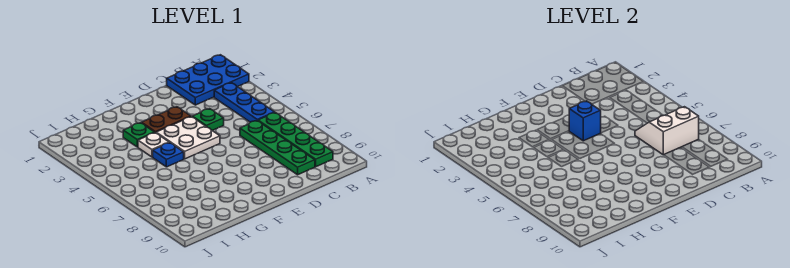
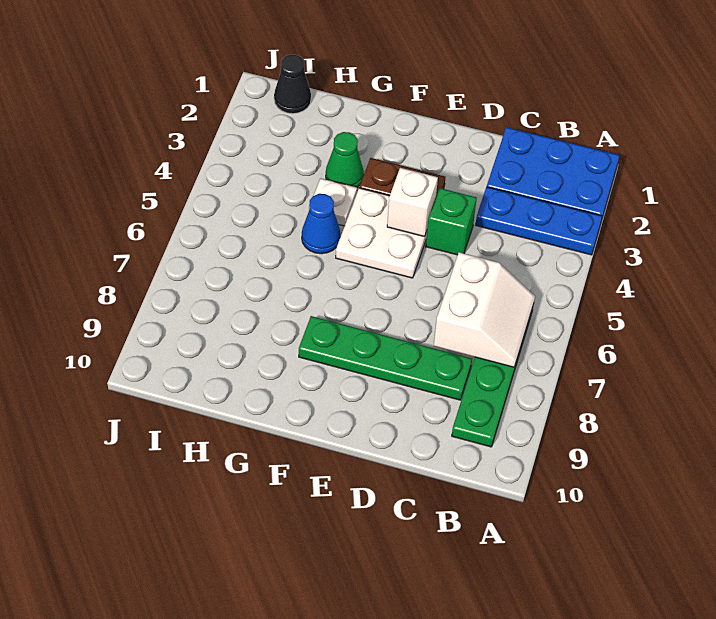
blue plate B3:B5 level 1 -> blue plate A3:C3 level 1
white slope B6:C7 level 2 top 7 -> white slope B6:C7 level 2 top C
green plate C6:C9 level 1 -> green plate C8:F8 level 1
green plate D4 level 1 -> green brick D4 level 1
blue brick E4 level 2 -> white brick E4 level 2
green plate G3 level 1 -> green cone G3 level 1
blue plate G5 level 1 -> blue cone G5 level 1
none -> black cone I1 level 1

